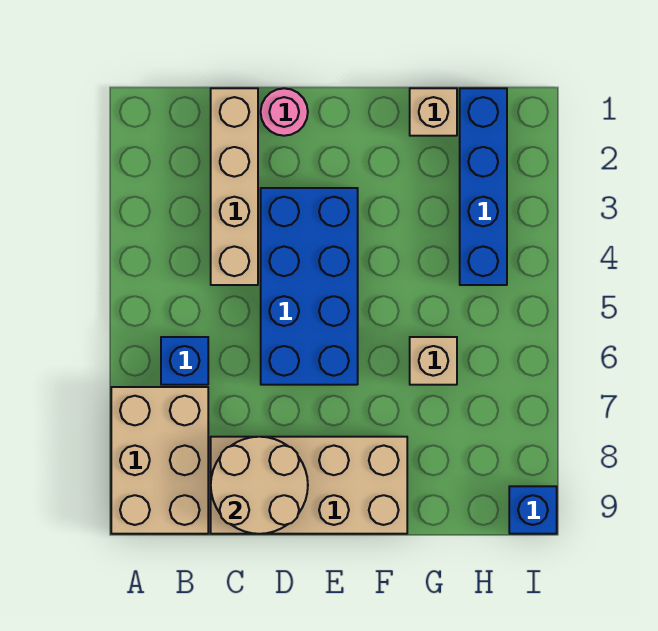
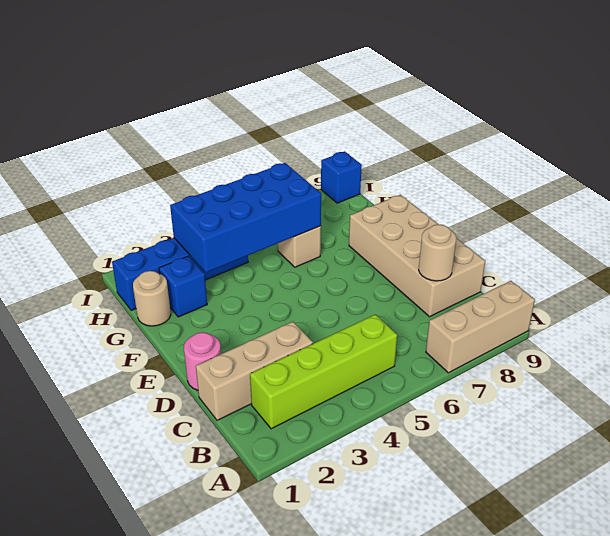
tan brick A7:B9 level 1 -> tan brick A7:A9 level 1
none -> lime brick B2:B5 level 1
blue brick B6 level 1 -> blue brick G2 level 1
tan brick C1:C4 level 1 -> tan brick C1:C3 level 1
tan round brick C8:D9 level 2 -> tan round brick C8 level 2
blue brick D3:E6 level 1 -> blue brick G3:H6 level 2
tan brick G1 level 1 -> tan round brick G1 level 1

